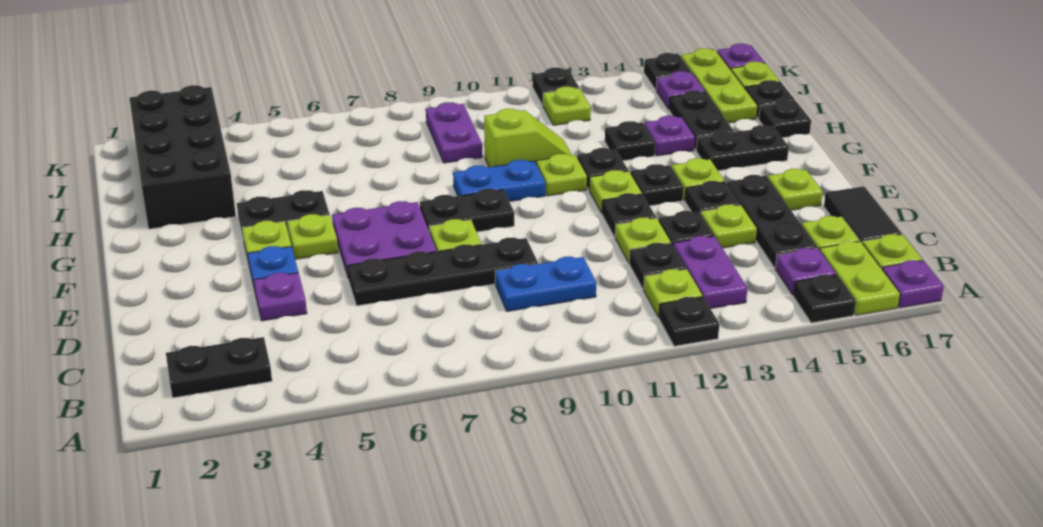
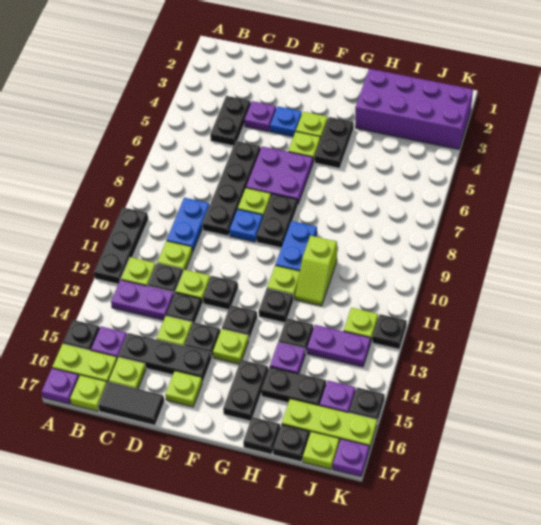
black plate A12 level 1 -> black plate A10:A12 level 1
black plate B2:B3 level 1 -> black plate C4:C5 level 1
none -> blue plate E9 level 1
lime plate F12 level 1 -> lime plate C11 level 1
black brick H2:K3 level 1 -> purple brick H2:K3 level 1
purple plate I9:J9 level 1 -> purple plate I13:J13 level 1

